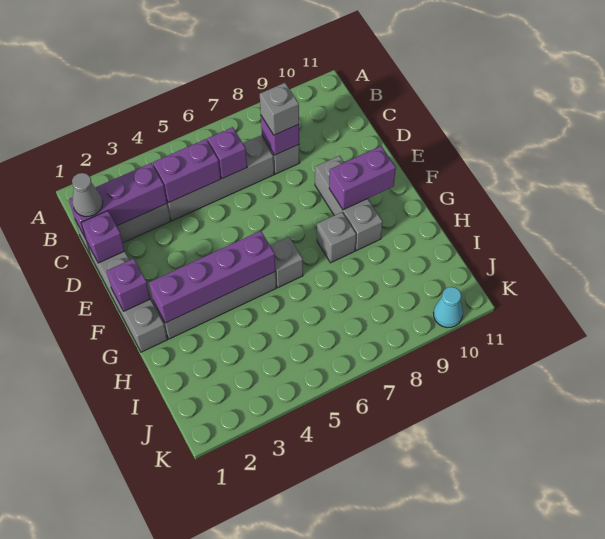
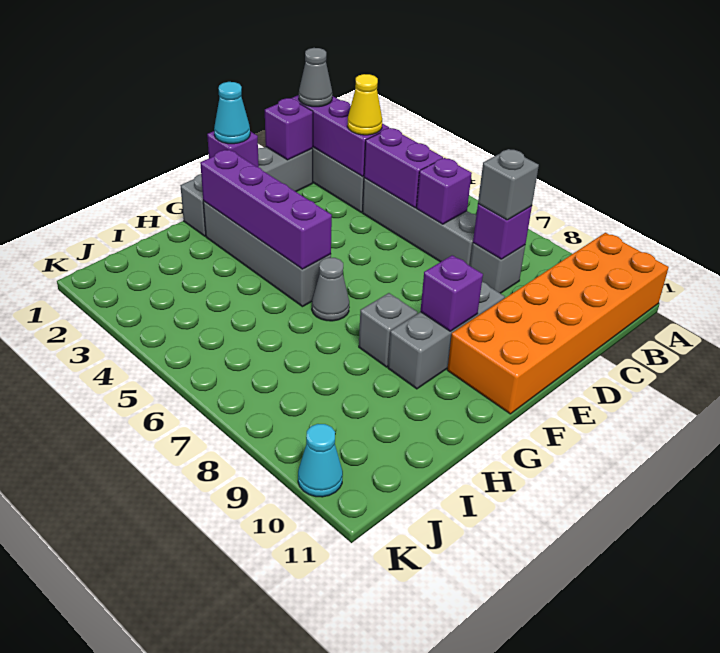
none -> orange brick A10:F11 level 1
none -> yellow cone C3 level 3
none -> cyan cone F1 level 3
purple brick F9:F10 level 2 -> purple brick F9 level 2
grey brick G6 level 1 -> grey cone G6 level 1

